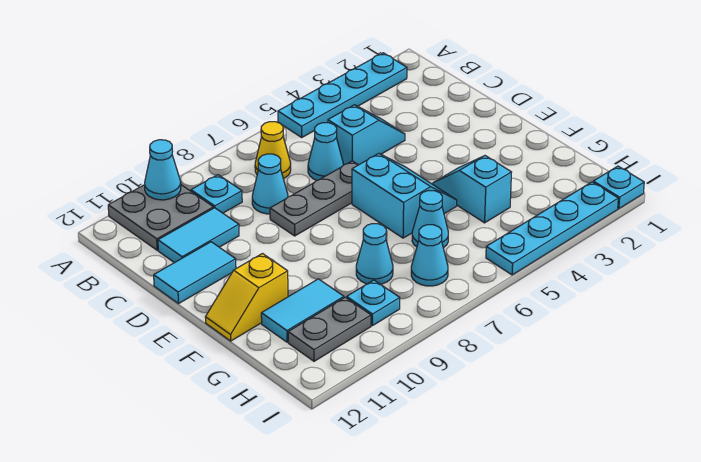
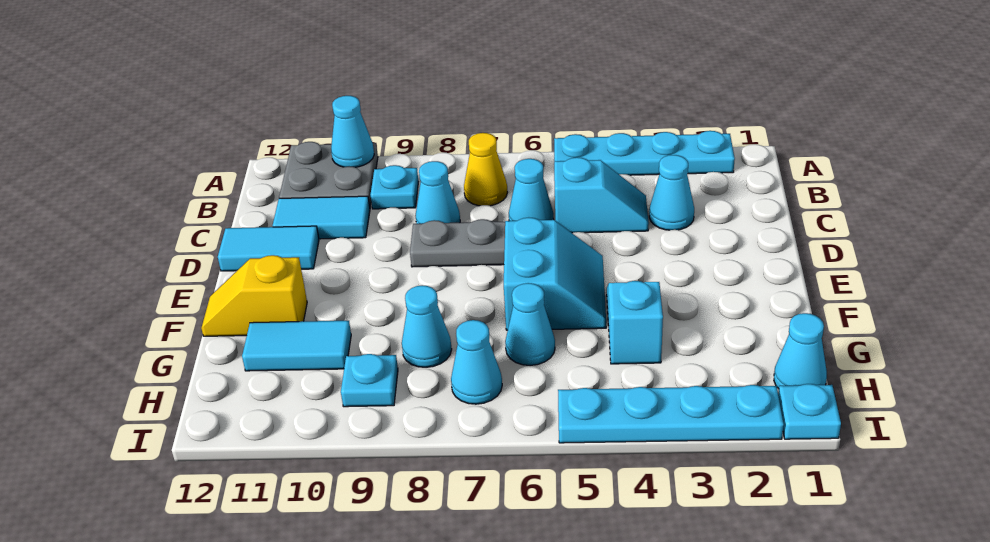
none -> cyan cone C3 level 1
none -> cyan cone H1 level 1
grey plate H10:H11 level 1 -> none

